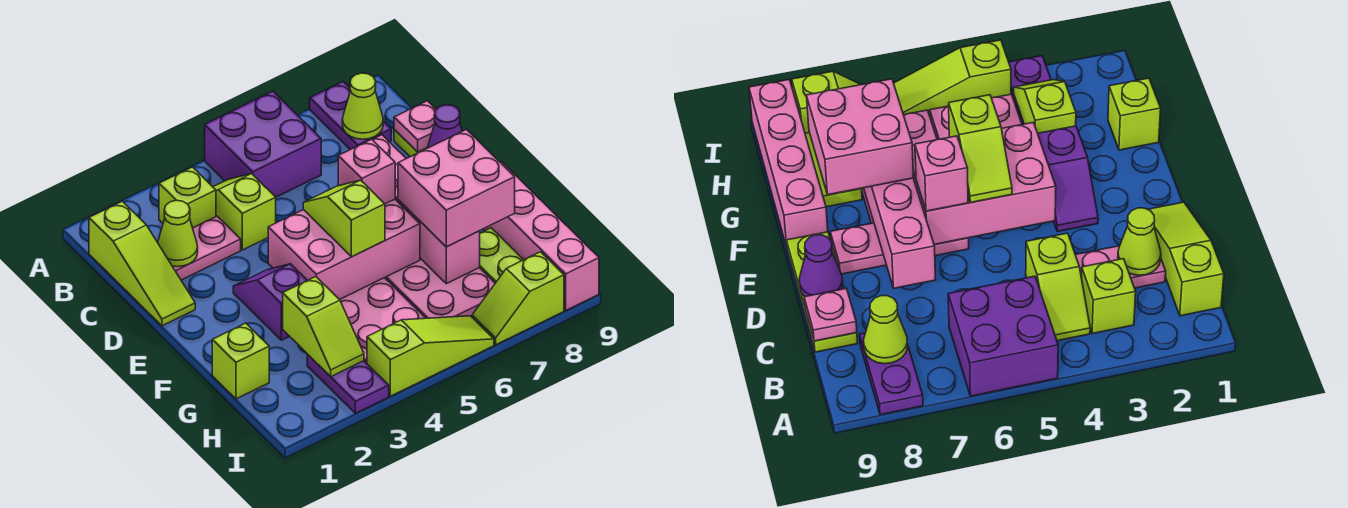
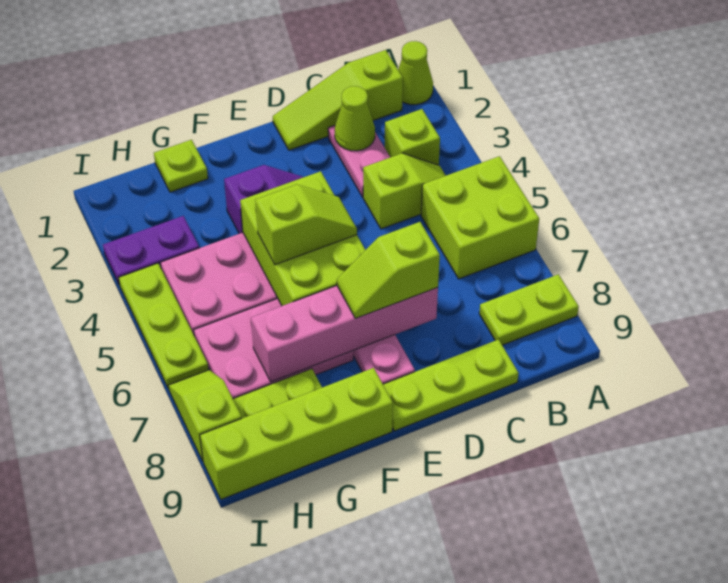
purple brick A5:B6 level 1 -> lime brick A5:B6 level 1
purple plate A8:B8 level 1 -> lime plate A8:B8 level 1
lime cone B8 level 2 -> lime cone A1 level 1
pink plate C9 level 2 -> none
purple cone D9 level 2 -> none
pink brick E4:F6 level 2 -> lime brick E4:F6 level 2
pink brick E6 level 3 -> none
pink brick F7:G8 level 3 -> none
pink brick F9:I9 level 1 -> lime brick F9:I9 level 1
lime brick G1 level 1 -> lime plate G1 level 1
lime slope G3:H3 level 2 top G -> lime slope D7:E7 level 3 top D
lime slope I4:I6 level 1 top 4 -> lime plate I4:I6 level 1

